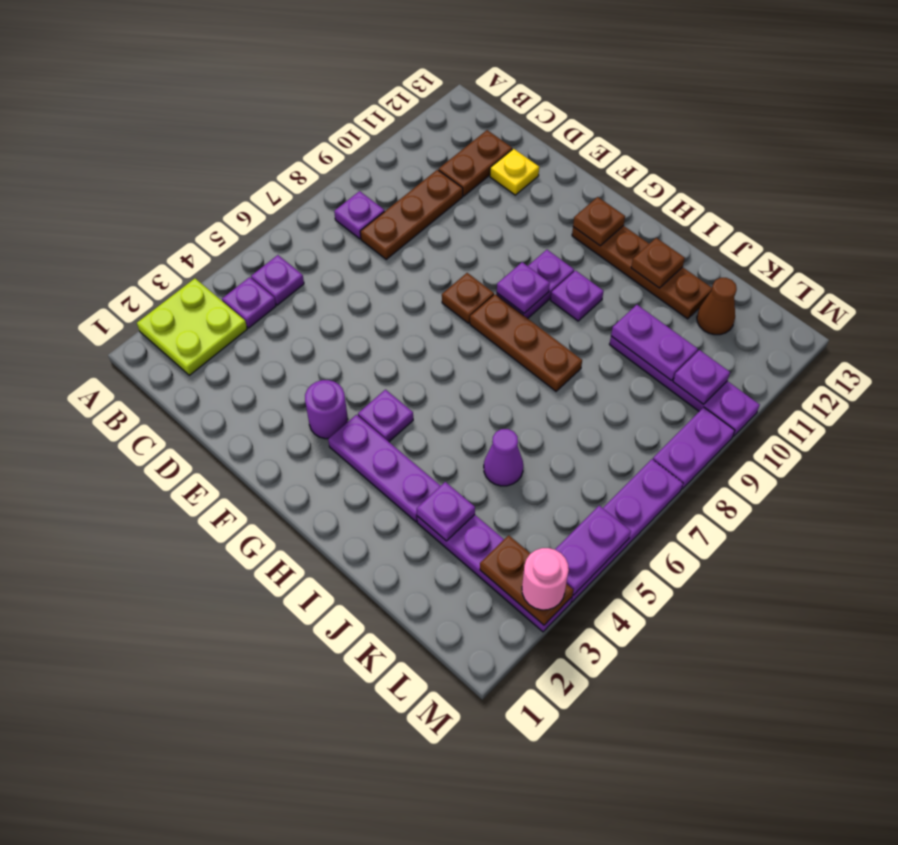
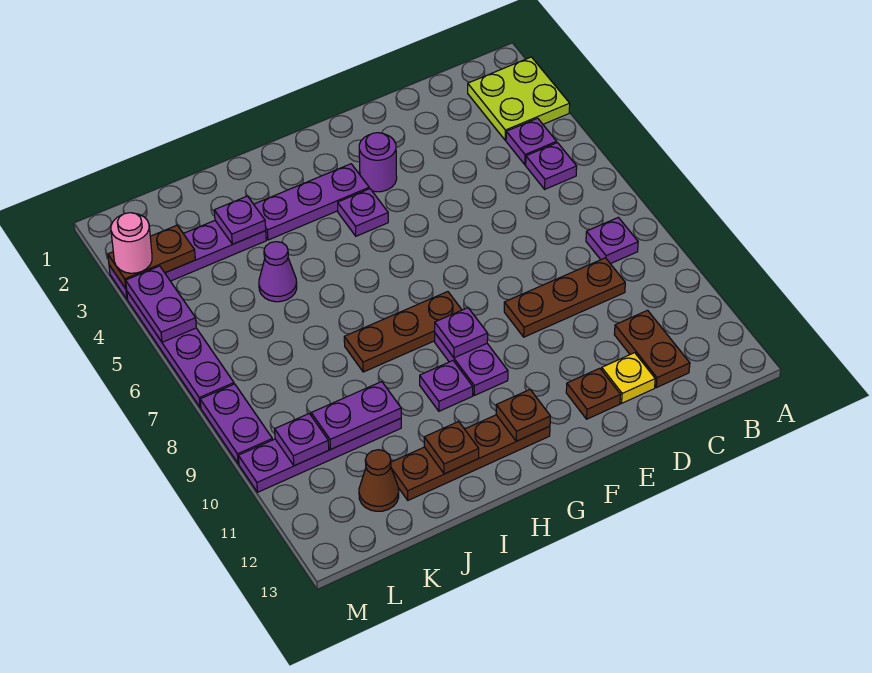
brown plate C8:C10 level 1 -> brown plate C9:E9 level 1
brown plate F8 level 1 -> brown plate E12 level 1

